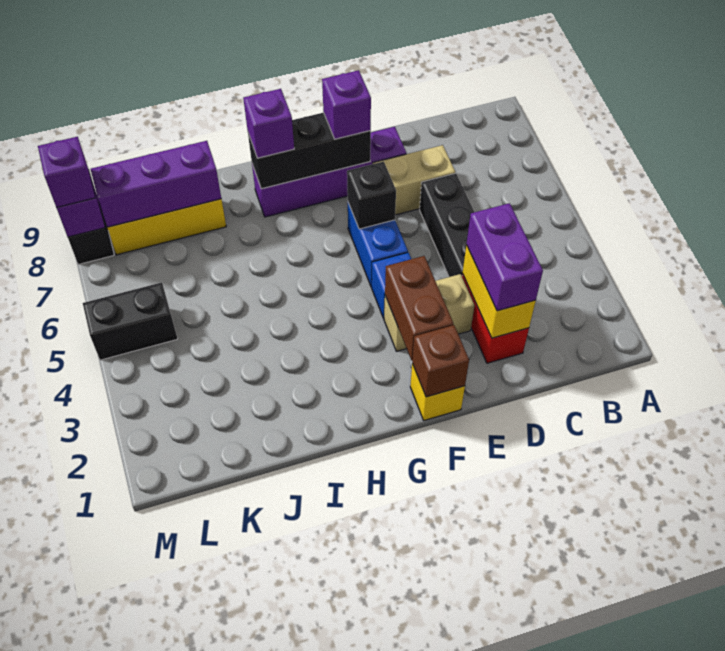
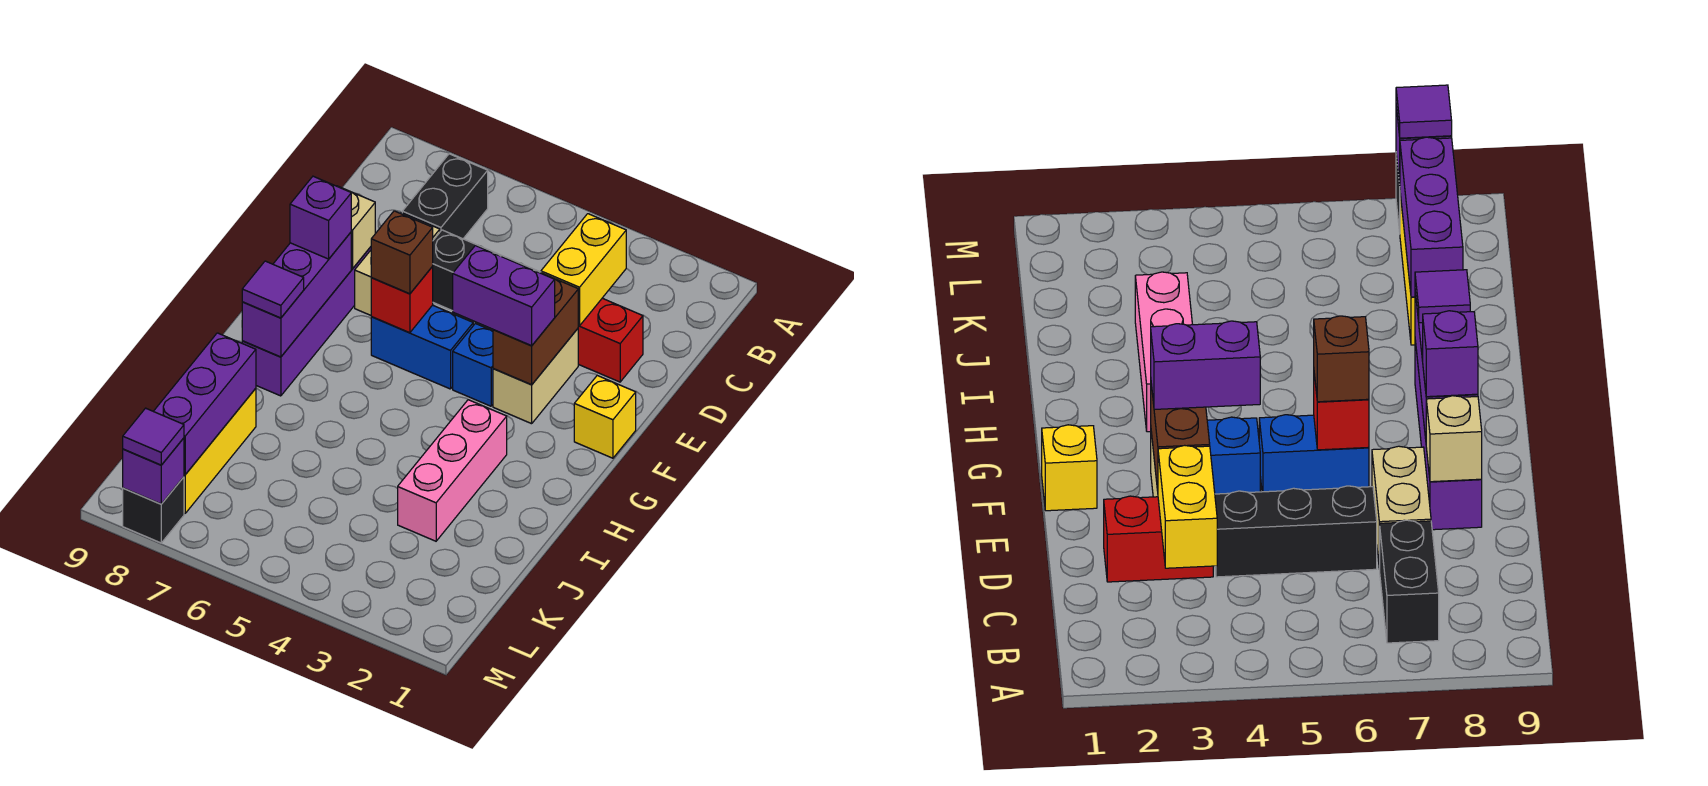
yellow brick D2:D3 level 2 -> yellow brick C3:D3 level 2
purple brick D2:D3 level 3 -> purple brick F3:F4 level 3
none -> tan brick E8 level 2
brown brick F1 level 2 -> brown brick F6 level 3
brown brick F2:F3 level 2 -> brown brick E3:F3 level 2
black brick F6 level 2 -> red brick F6 level 2
black brick F8:H8 level 2 -> purple brick F8:H8 level 2
none -> pink brick H3:J3 level 1
purple brick H8 level 3 -> purple tile H8 level 3
black brick L5:M5 level 1 -> black brick B7:C7 level 1
purple brick M8 level 3 -> purple tile M8 level 3

